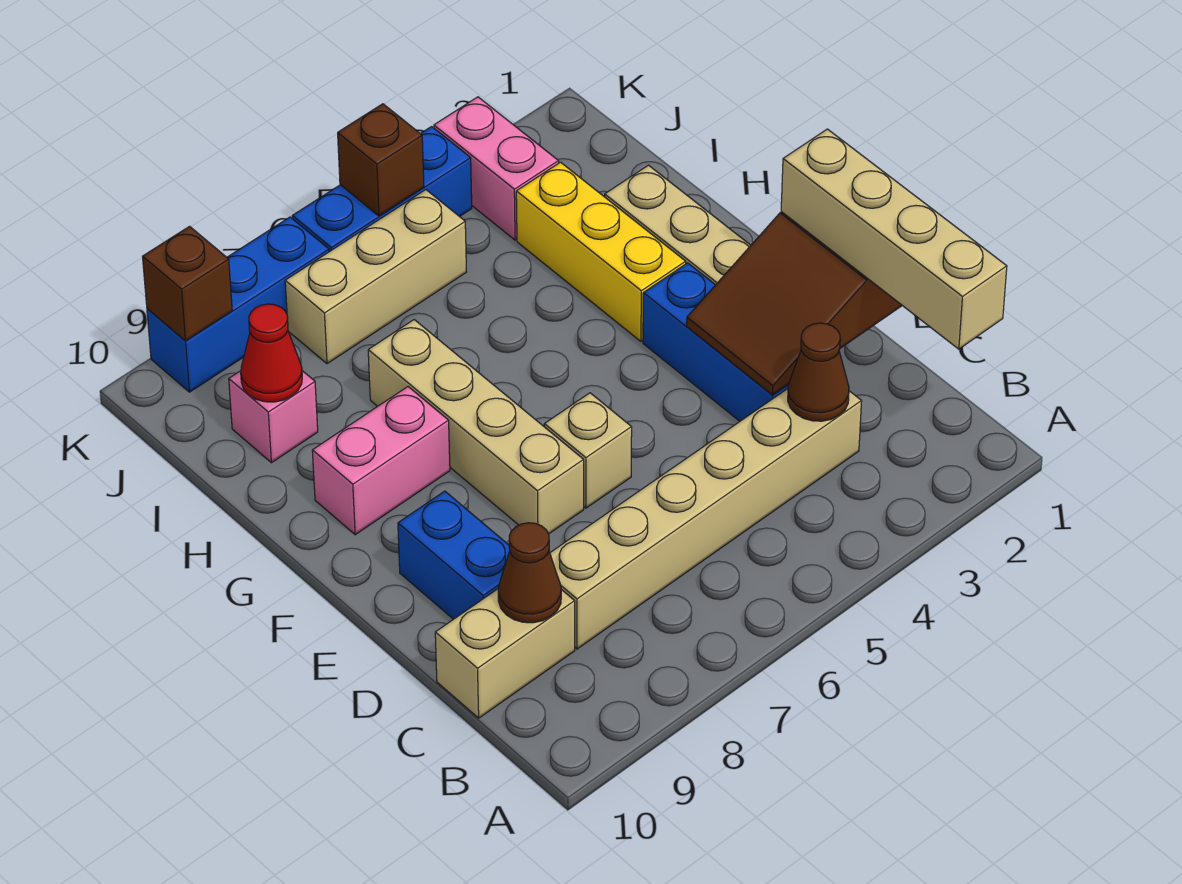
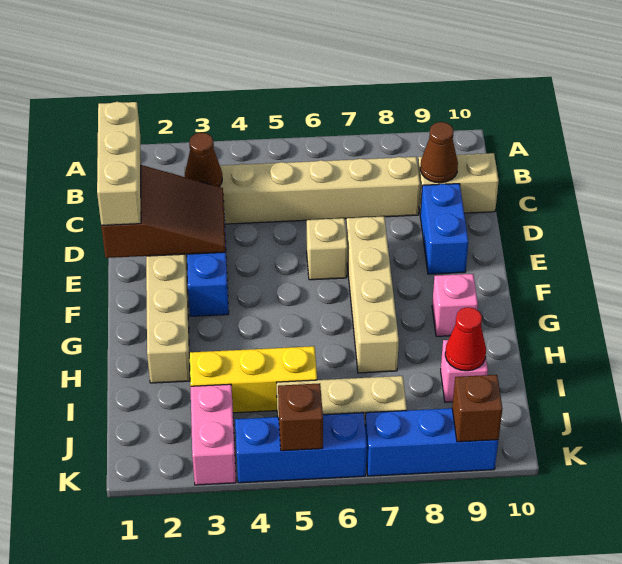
tan brick B1:E1 level 3 -> tan brick C1:E1 level 3
yellow brick G3:I3 level 1 -> yellow brick I3:I5 level 1
pink brick G8:G9 level 1 -> pink brick G9 level 1

